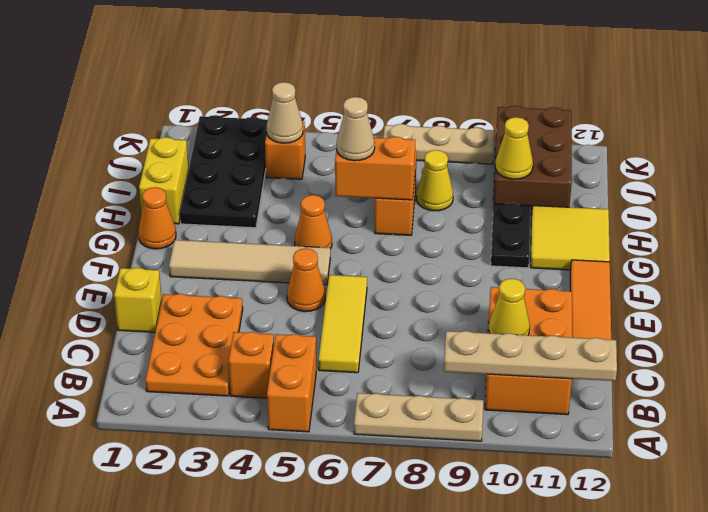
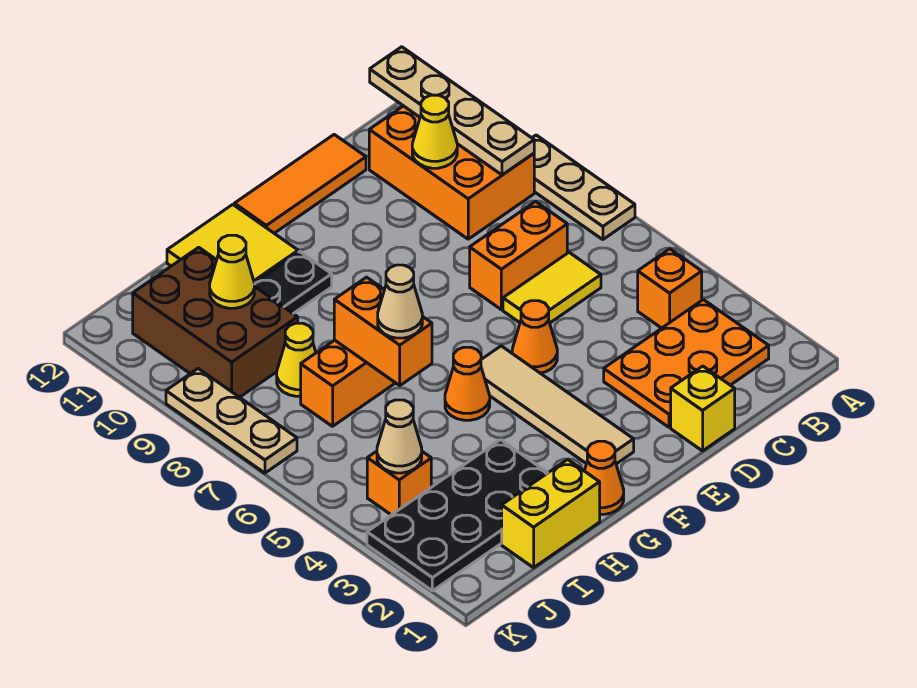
orange brick A5:B5 level 1 -> orange brick C7:D7 level 1
orange brick B10:D11 level 1 -> orange brick B9:C11 level 1
yellow tile C6:E6 level 1 -> yellow tile C6:D6 level 1
brown brick I10:K11 level 1 -> brown brick I9:J11 level 1

